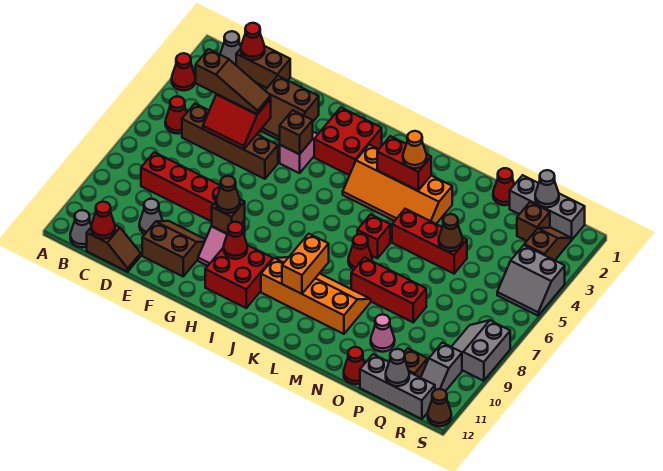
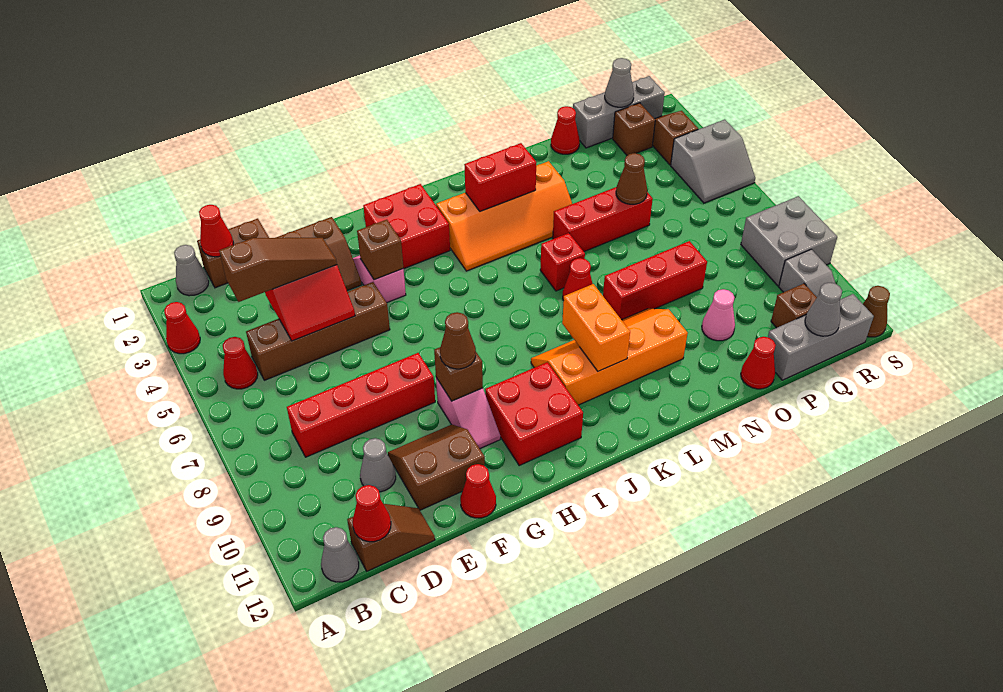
red cone H10 level 2 -> red cone F12 level 1
orange cone L3 level 3 -> none
grey slope R8:S9 level 1 top S -> grey brick R8:S9 level 1

